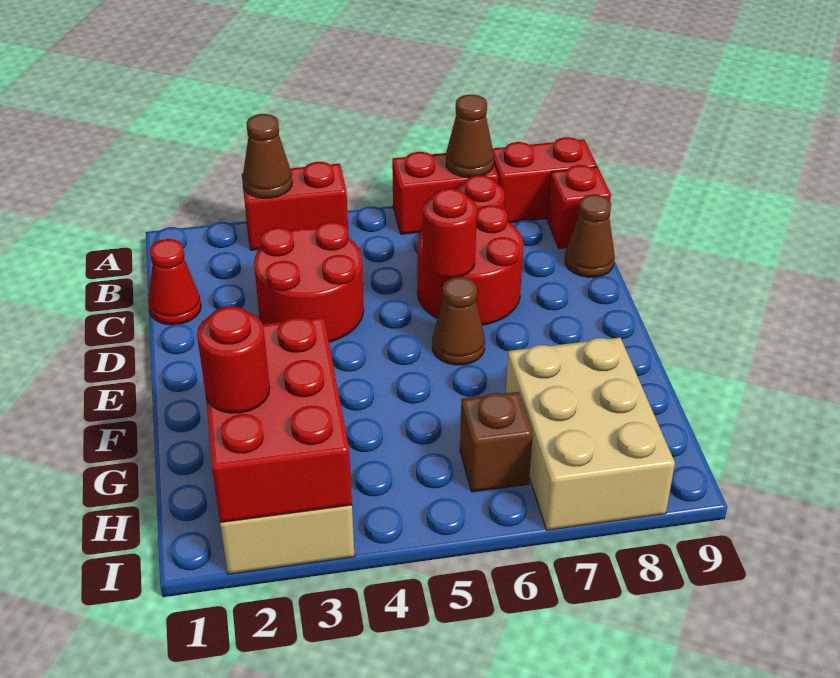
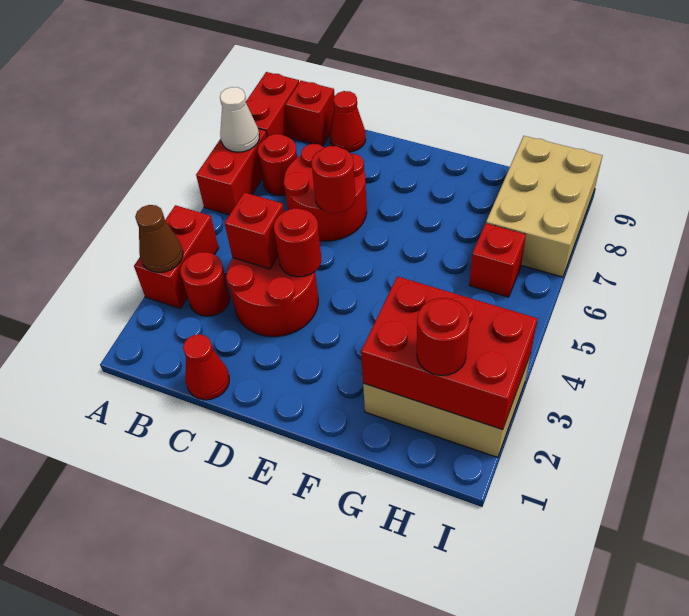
brown cone A7 level 2 -> white cone A7 level 2
none -> red round brick B3 level 1
none -> red brick C4 level 2
brown cone C9 level 1 -> red cone C9 level 1
none -> red round brick D4 level 2
brown cone E6 level 1 -> none
tan brick G7:I8 level 1 -> tan brick H7:I9 level 1
brown brick H6 level 1 -> red brick H6 level 1

